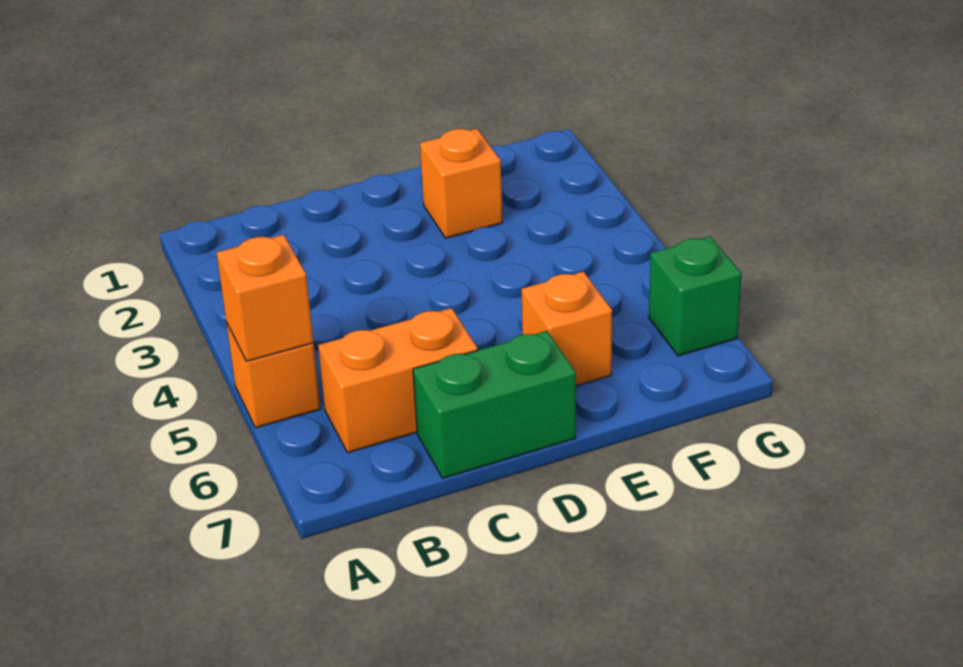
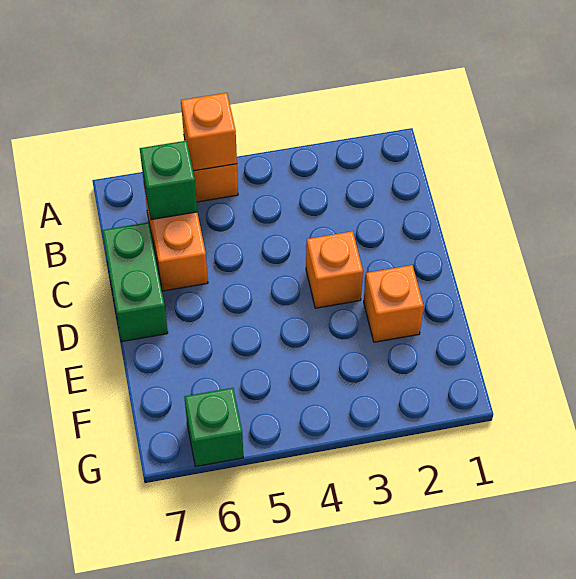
none -> green brick B6 level 2
orange brick E6 level 1 -> orange brick D3 level 1

